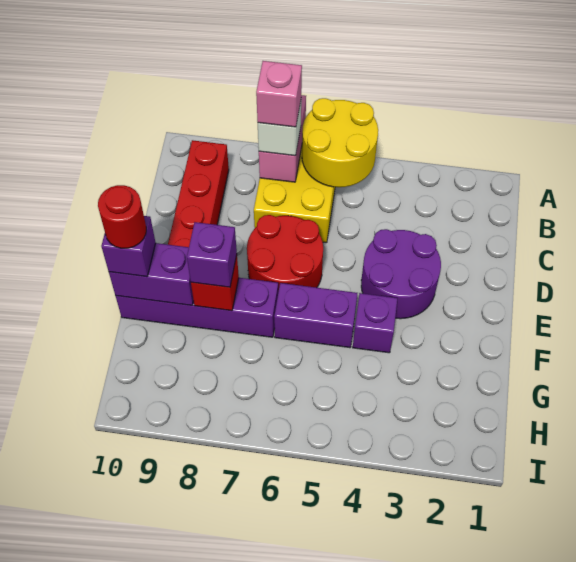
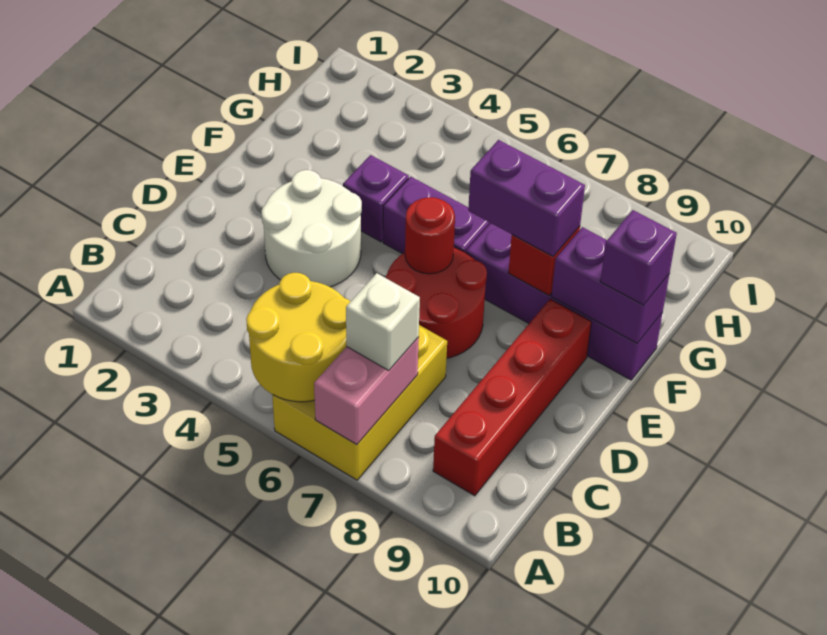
pink brick B7 level 4 -> none
purple round brick D3:E4 level 1 -> white round brick D3:E4 level 1
purple brick F8 level 3 -> purple brick F7:F8 level 3
red round brick F10 level 4 -> red round brick E6 level 2

